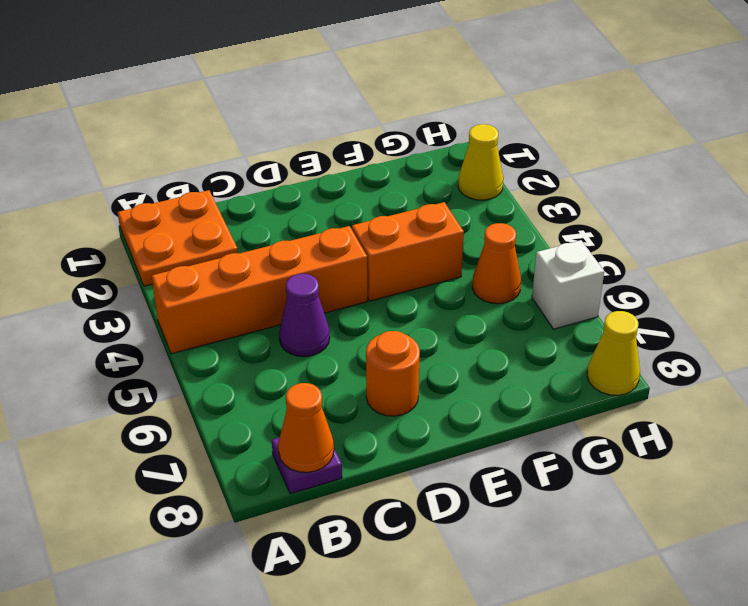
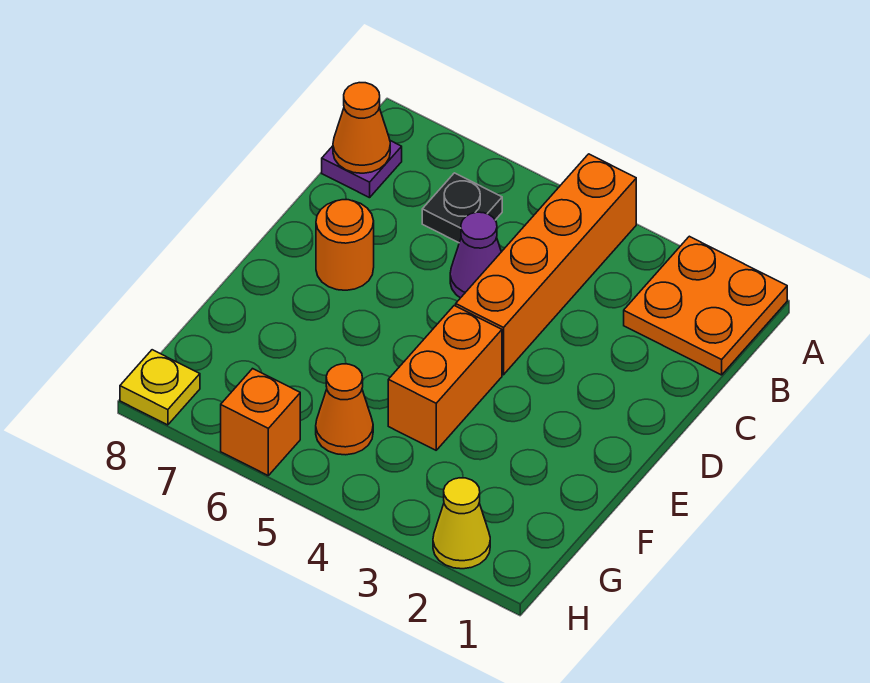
none -> black plate B6 level 1
white brick H6 level 1 -> orange brick H6 level 1
yellow cone H8 level 1 -> yellow plate H8 level 1

